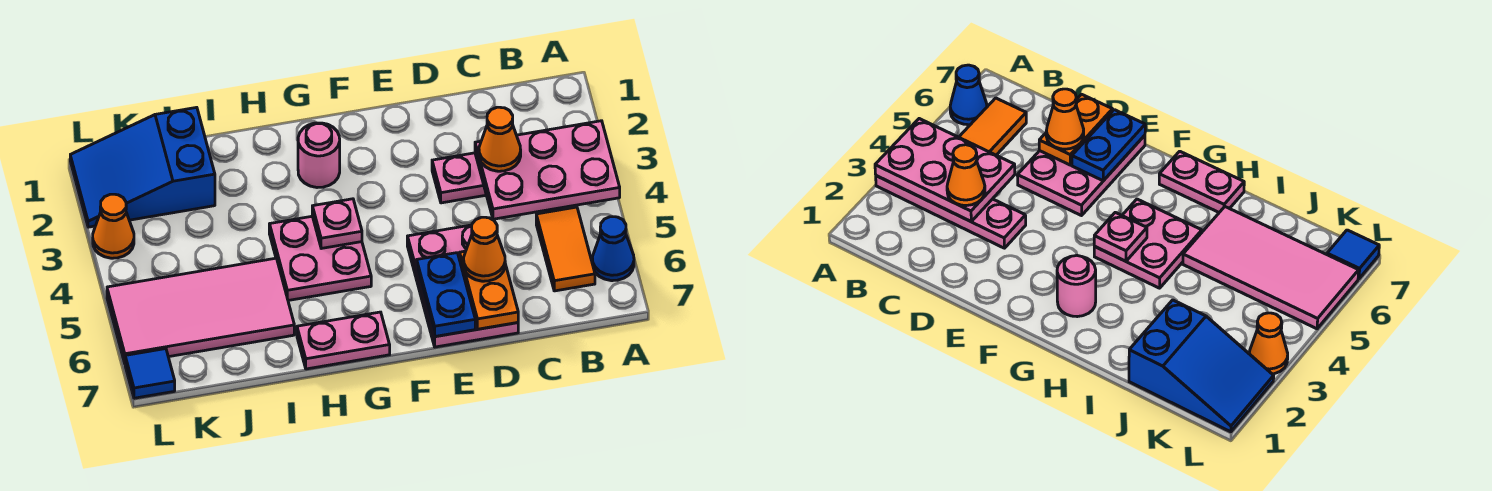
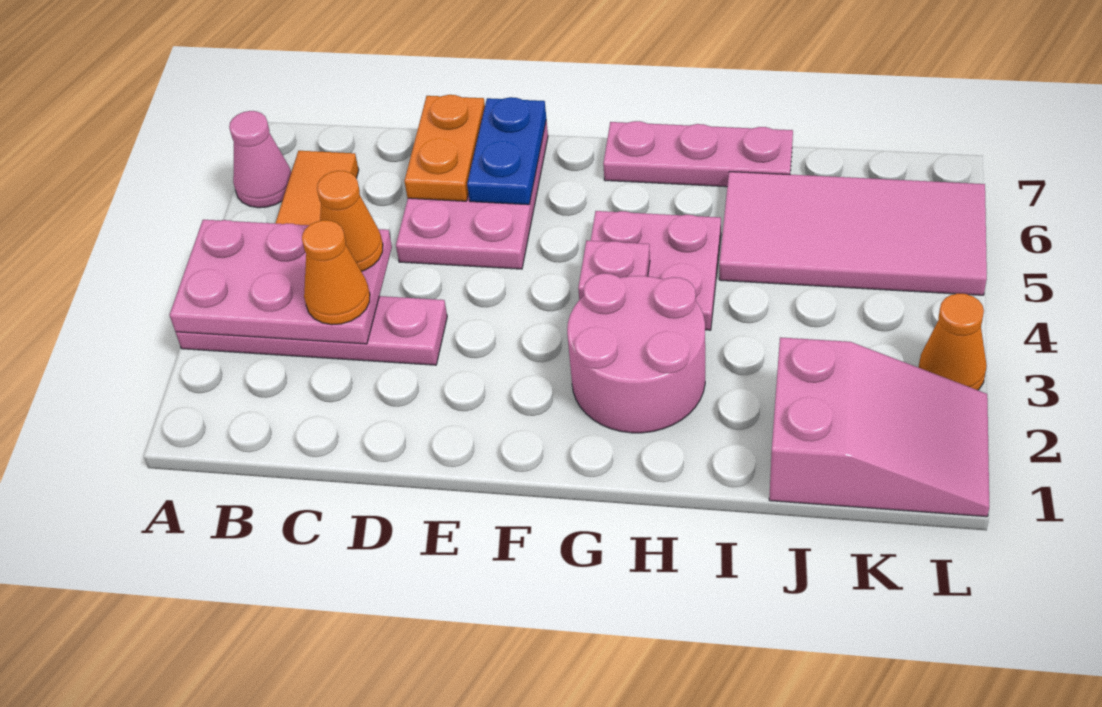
blue cone A6 level 1 -> pink cone A6 level 1
orange cone D6 level 3 -> orange cone C4 level 3
pink round brick G2 level 1 -> pink round brick G2:H3 level 1
pink plate G7:H7 level 1 -> pink plate G7:I7 level 1
blue slope J1:L2 level 1 top J -> pink slope J1:L2 level 1 top J
blue tile L7 level 1 -> none

